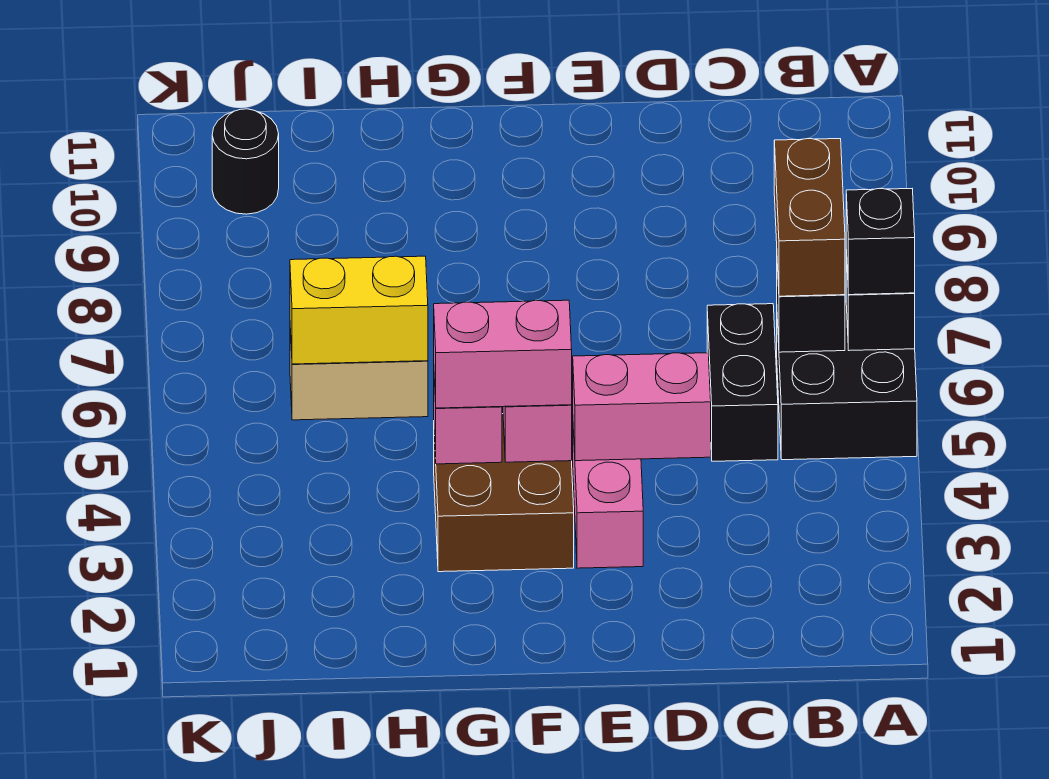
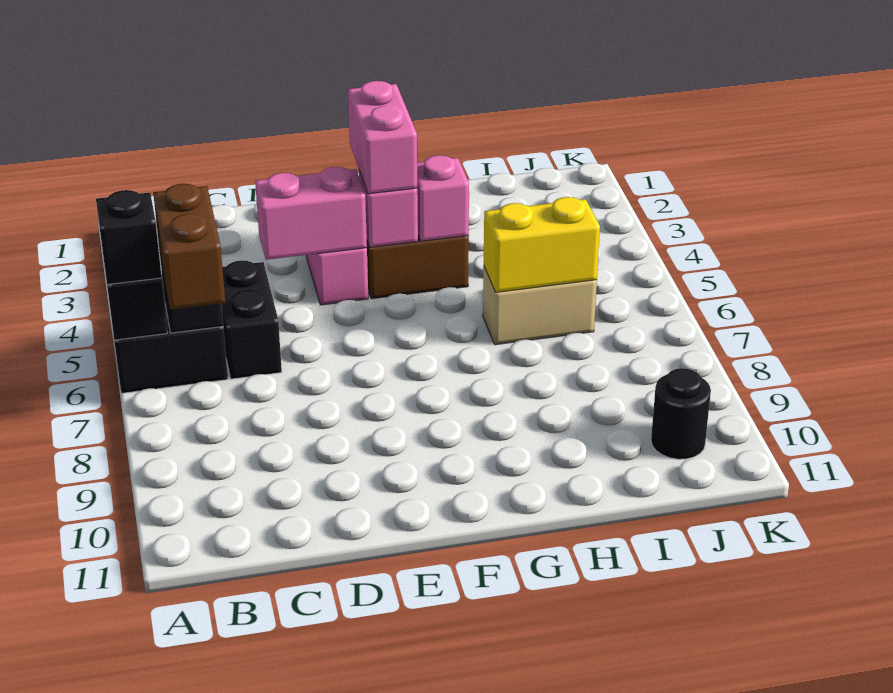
pink brick F4:G4 level 3 -> pink brick F3:F4 level 3

